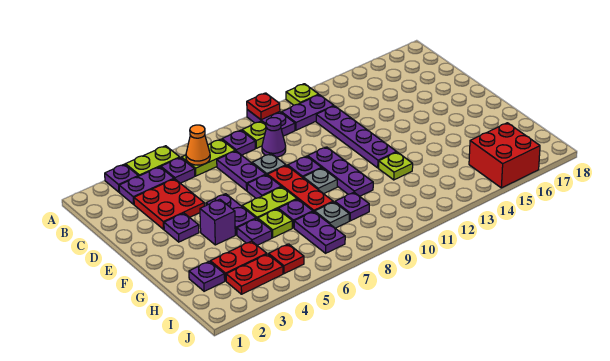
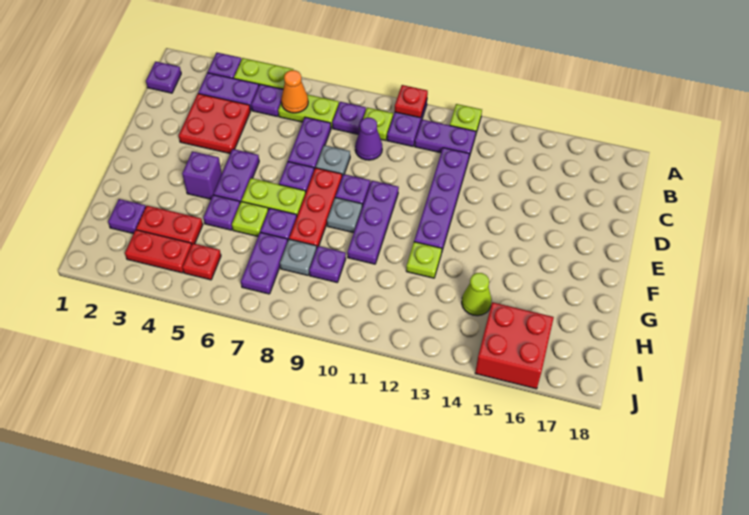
purple plate E3 level 1 -> purple plate B1 level 1
none -> lime cone H14 level 1

